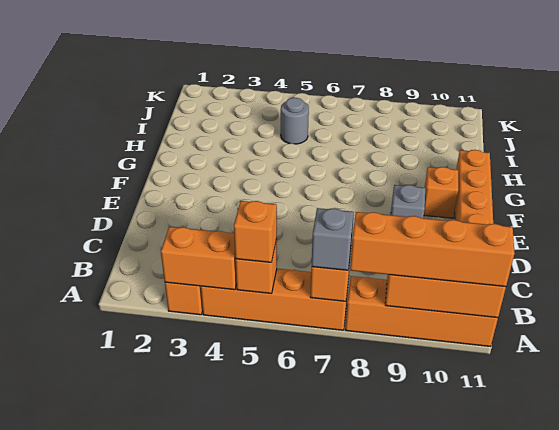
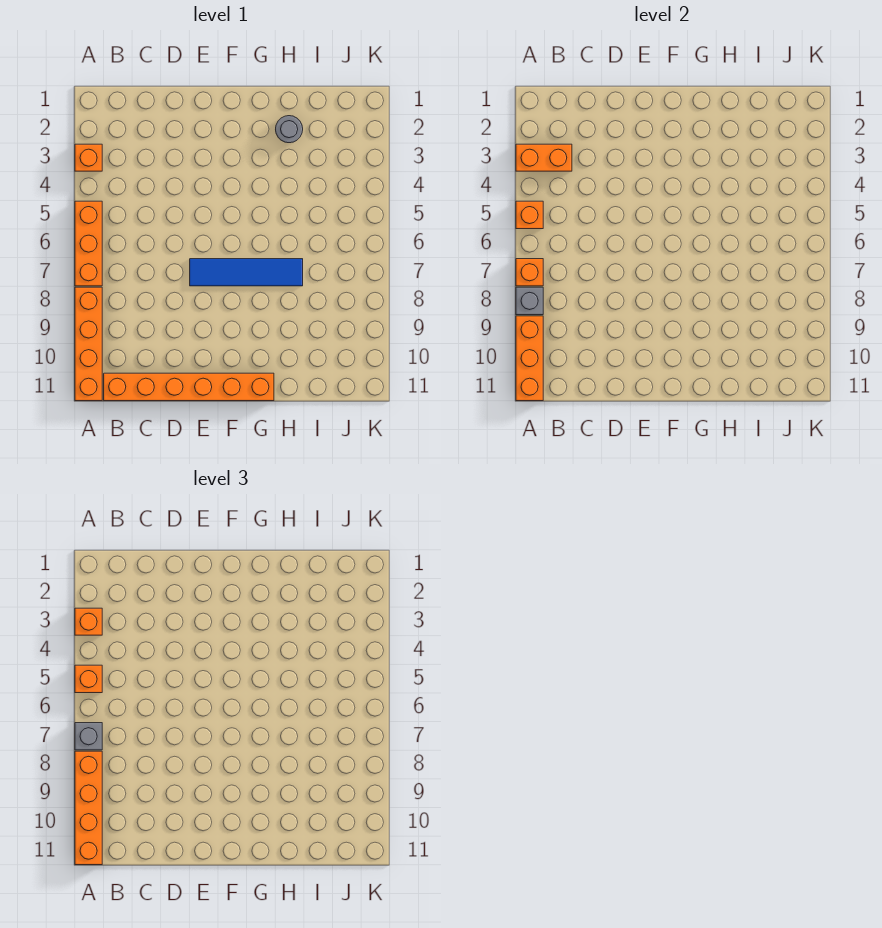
orange brick A3:A4 level 2 -> orange brick A3:B3 level 2
orange brick A4:A7 level 1 -> orange brick A5:A7 level 1
none -> blue tile E7:H7 level 1
grey brick E9 level 1 -> grey brick A8 level 2
orange brick F10 level 1 -> orange brick A3 level 3
grey round brick I5 level 1 -> grey round brick H2 level 1

